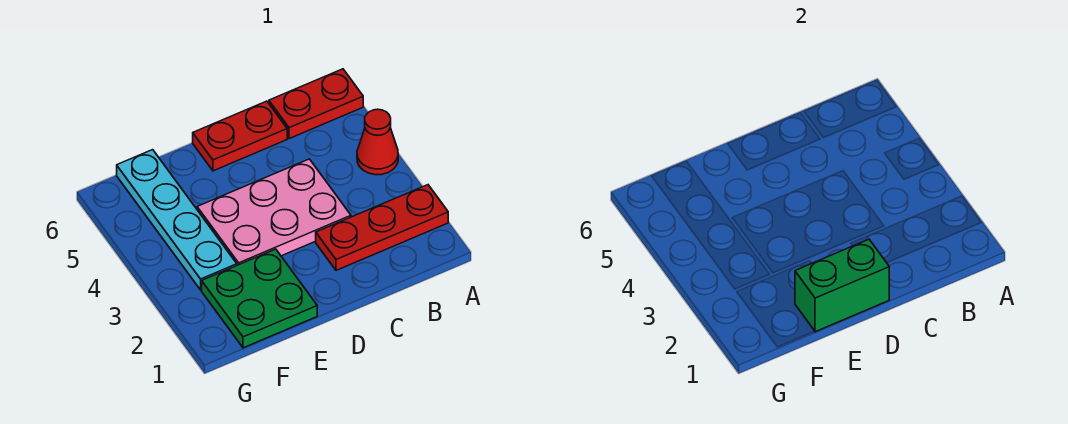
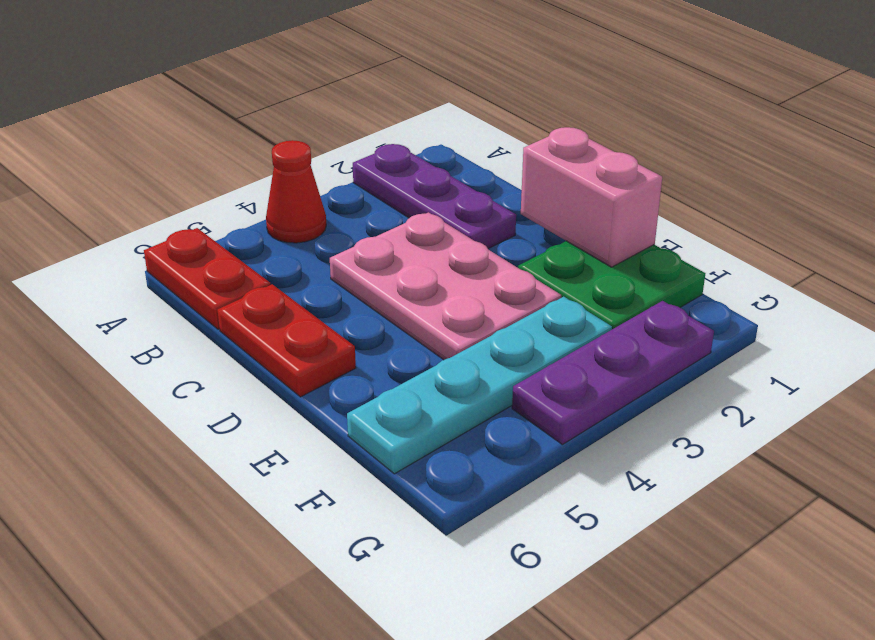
red plate A2:C2 level 1 -> purple plate A2:C2 level 1
green brick D1:E1 level 2 -> pink brick D1:E1 level 2
none -> purple plate G2:G4 level 1

